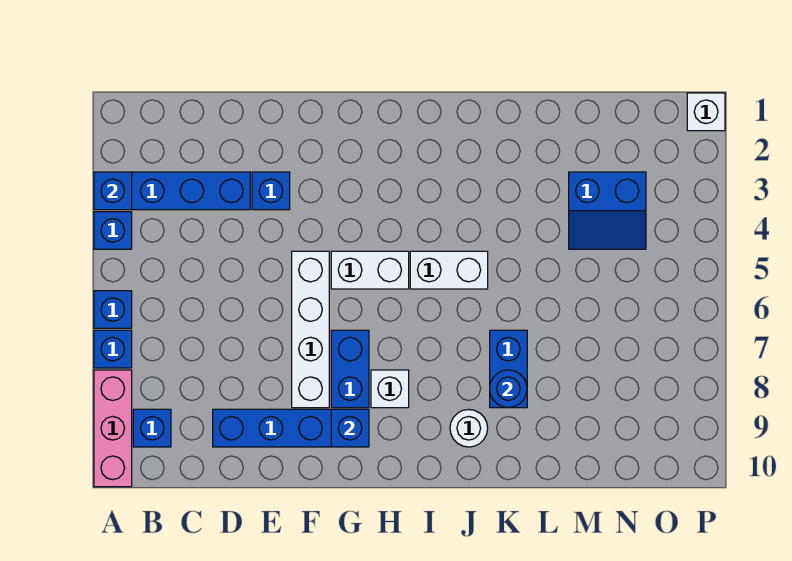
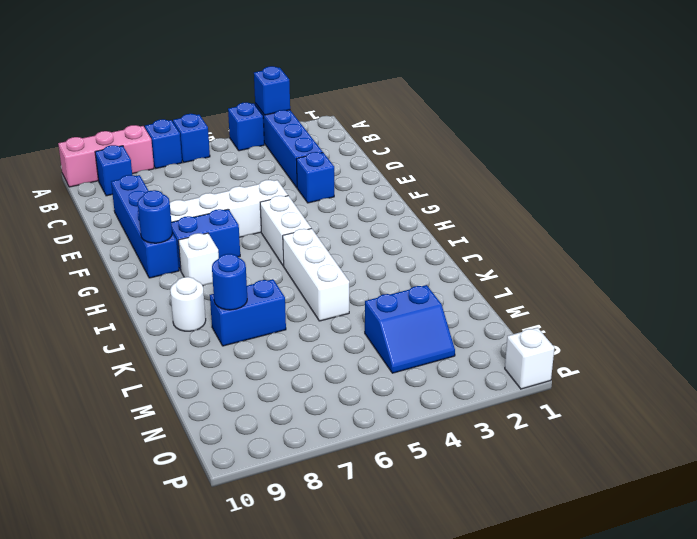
blue brick G9 level 2 -> blue round brick G9 level 2
white brick I5:J5 level 1 -> white brick I5:K5 level 1
blue slope M3:N4 level 1 top 3 -> blue slope M3:N4 level 1 top M

